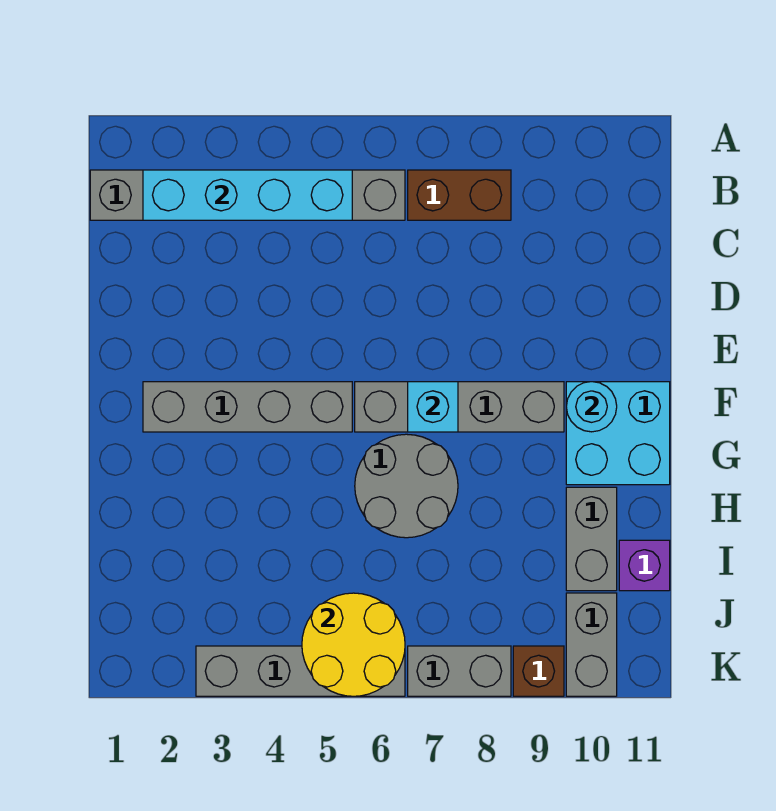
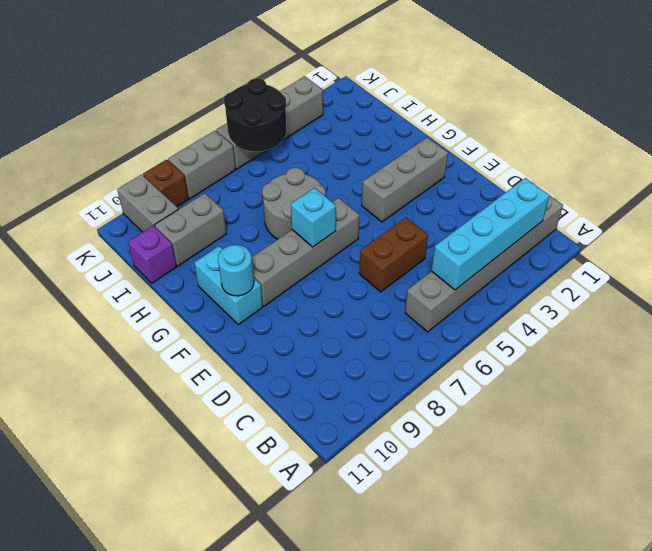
brown brick B7:B8 level 1 -> brown brick D5:D6 level 1
grey brick F2:F5 level 1 -> grey brick F2:F4 level 1
cyan brick F10:G11 level 1 -> cyan brick F10:G10 level 1
grey brick H10:I10 level 1 -> grey brick I9:I10 level 1
yellow round brick J5:K6 level 2 -> black round brick J5:K6 level 2

